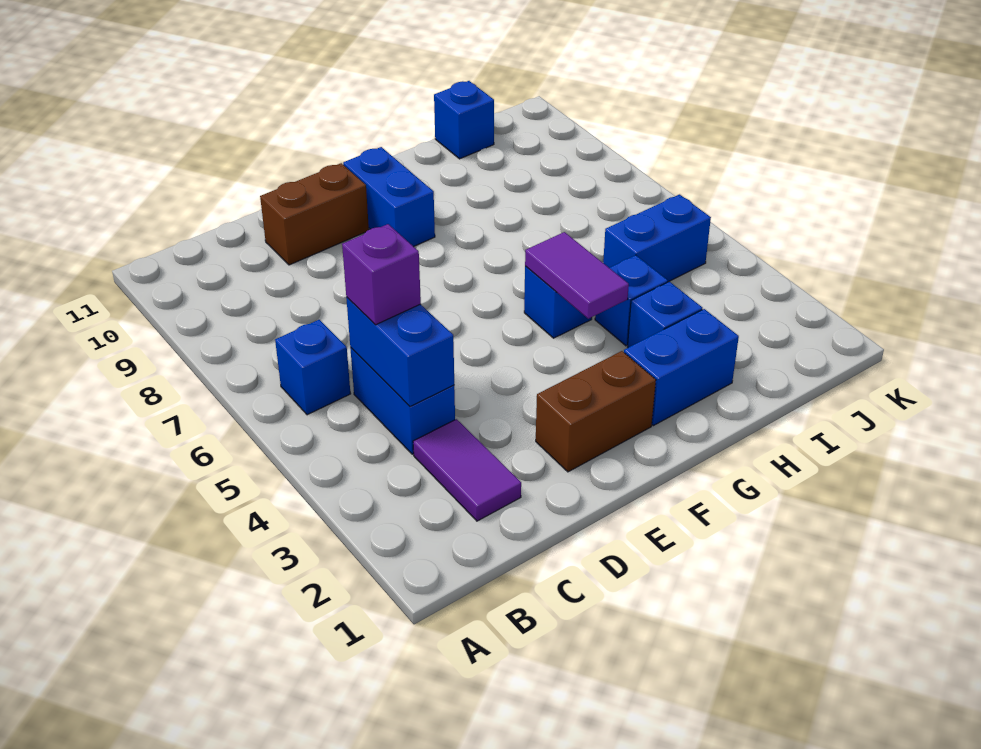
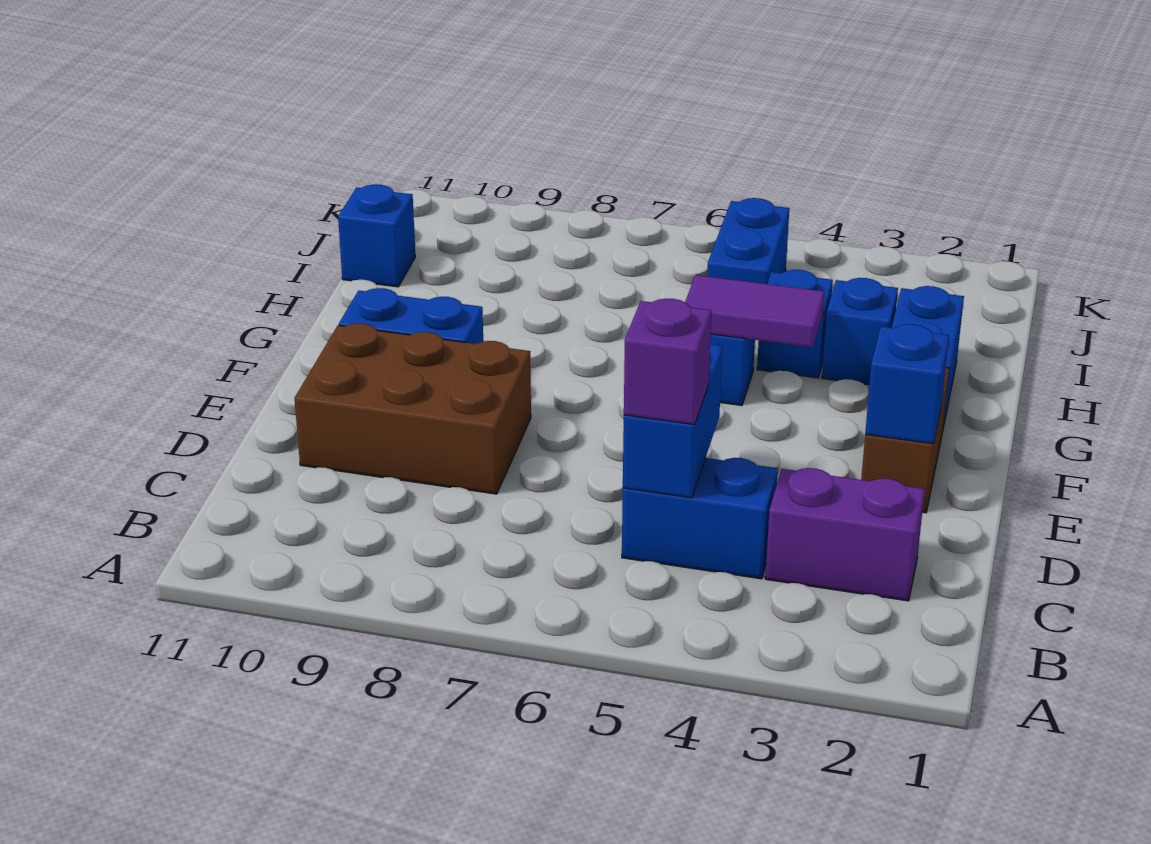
blue brick B6 level 1 -> blue brick E2 level 2
purple tile C2:C3 level 1 -> purple brick C2:C3 level 1
blue brick C4:C5 level 2 -> blue brick C5:D5 level 2
brown brick D10:E10 level 1 -> brown brick D8:E10 level 1

